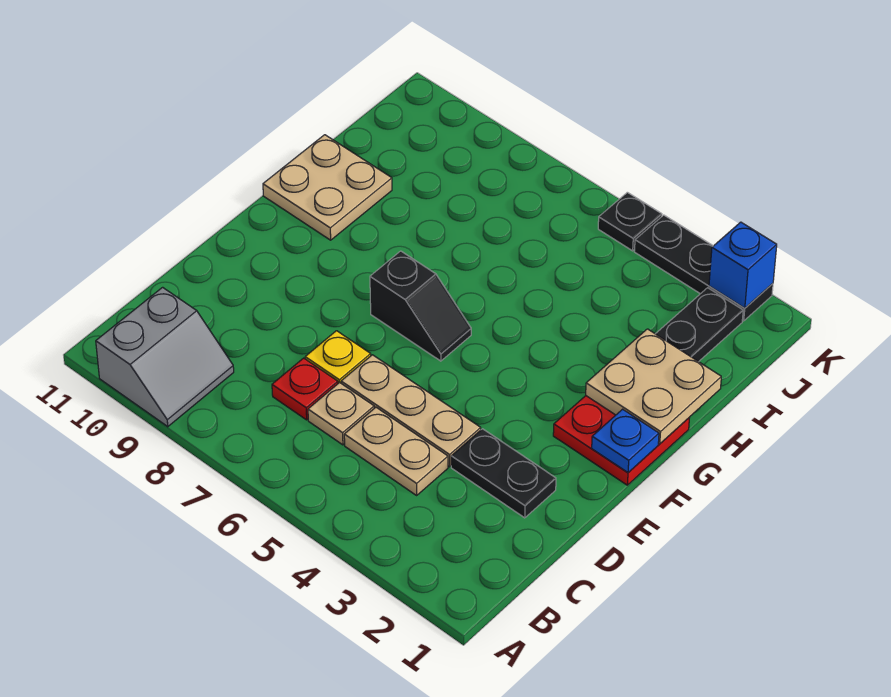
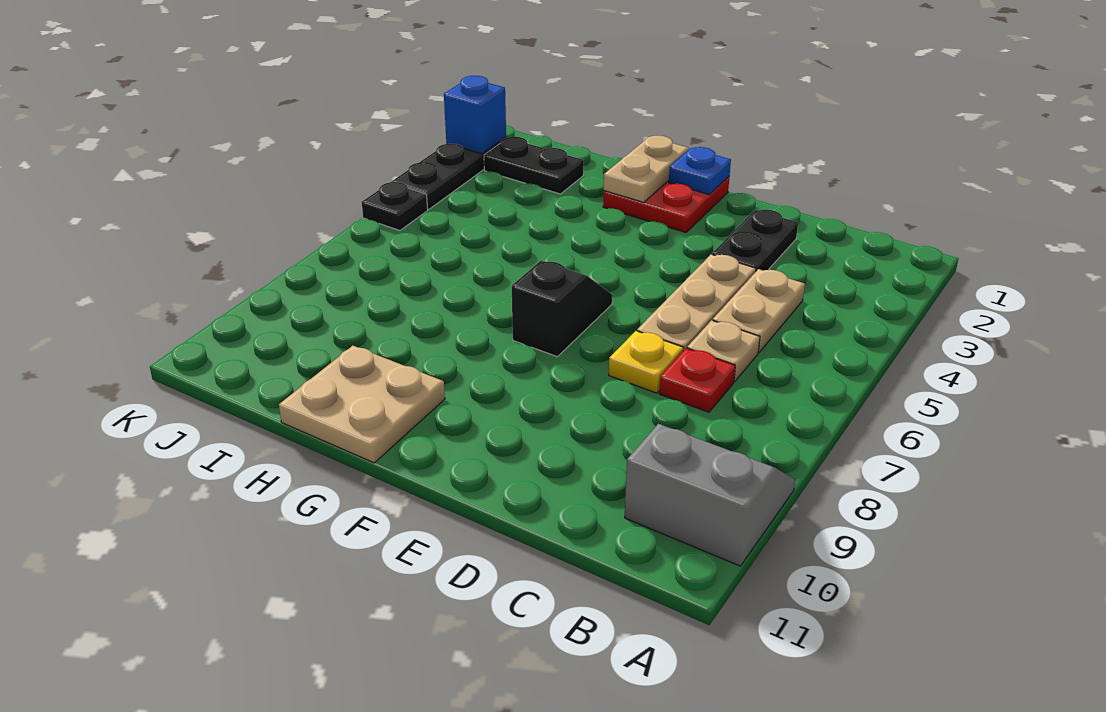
tan plate G1:H2 level 2 -> tan plate G1:G2 level 2

